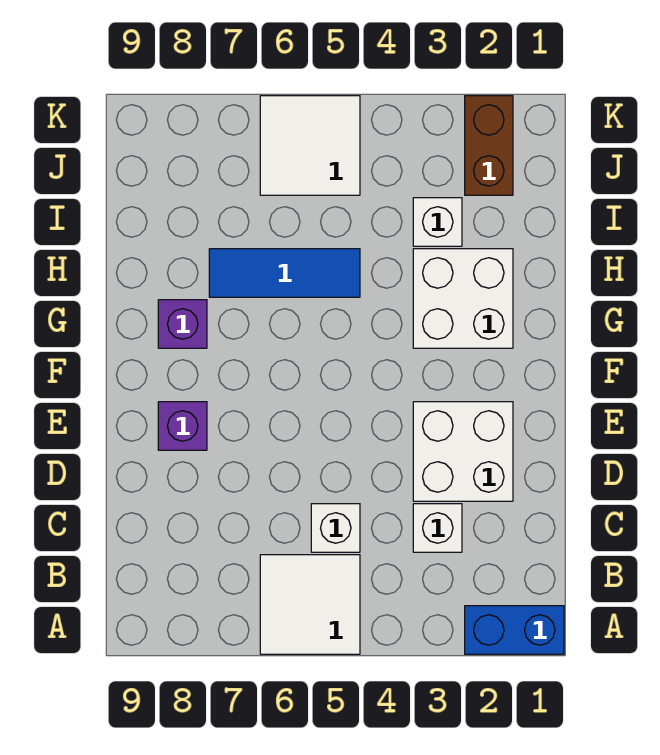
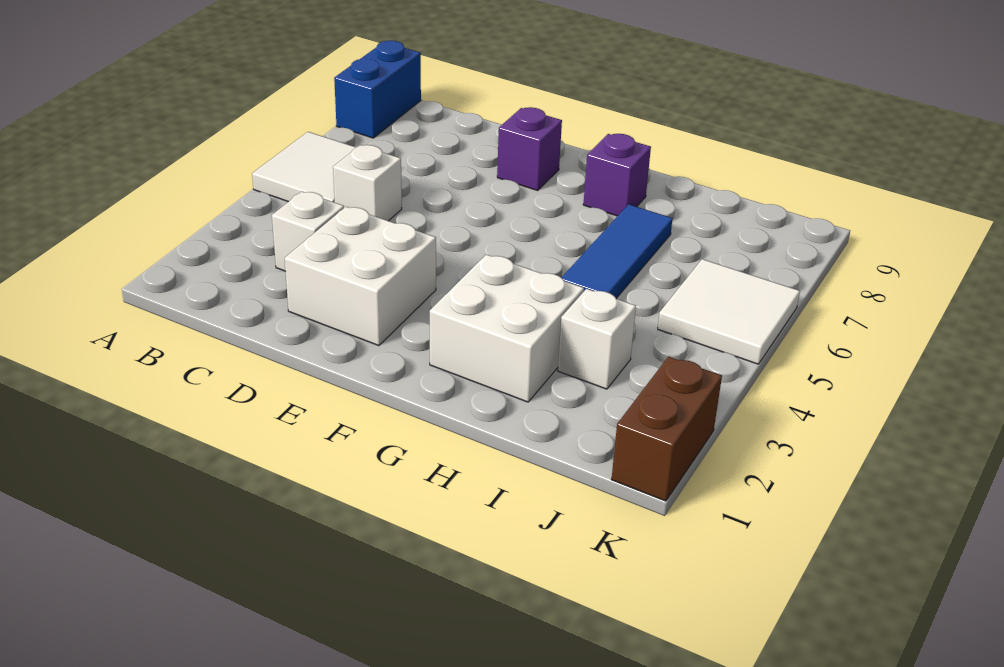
blue brick A1:A2 level 1 -> blue brick A8:A9 level 1
brown brick J2:K2 level 1 -> brown brick K1:K2 level 1

